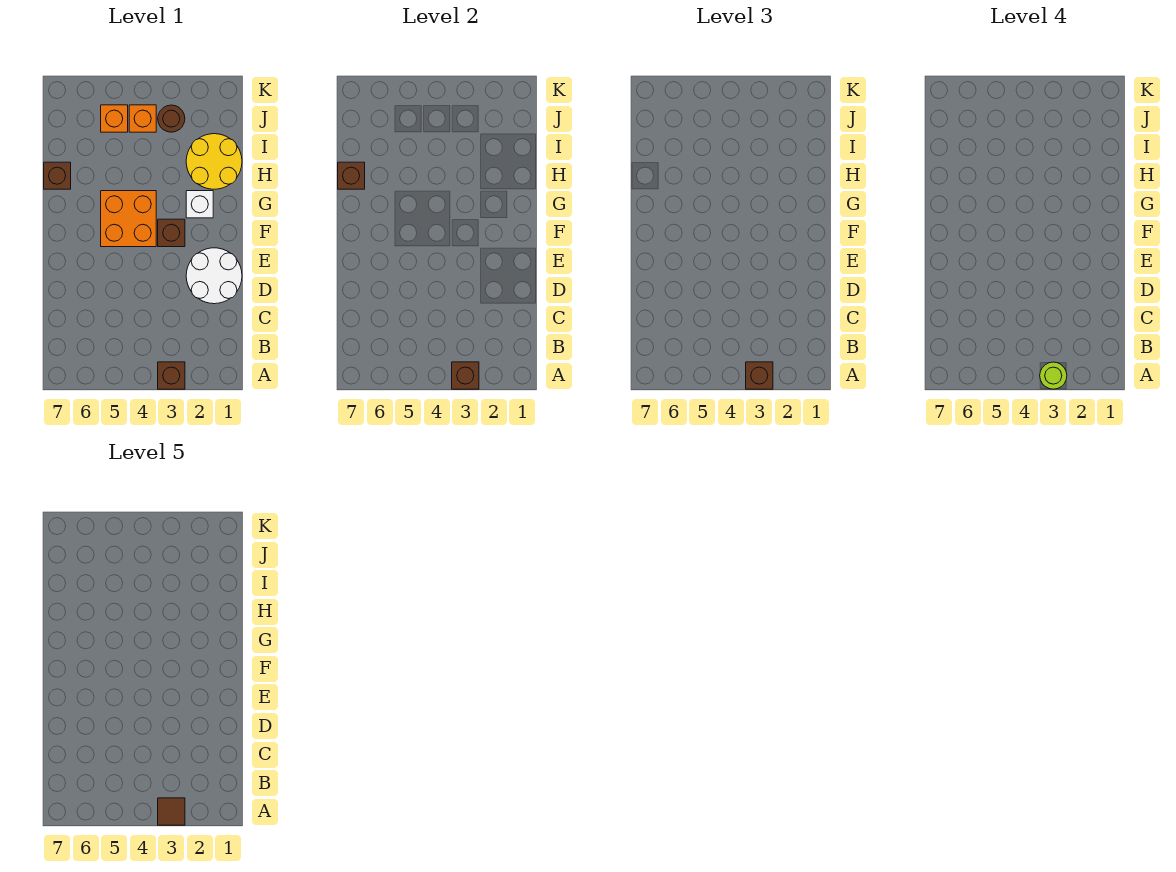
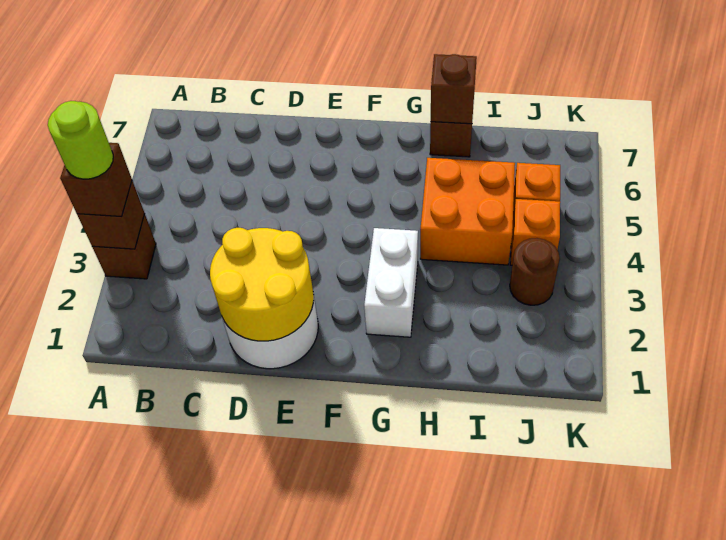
brown tile A3 level 5 -> none
brown brick F3 level 1 -> none
orange brick F4:G5 level 1 -> orange brick H4:I5 level 1
white brick G2 level 1 -> white brick G2:G3 level 1
yellow round brick H1:I2 level 1 -> yellow round brick D1:E2 level 2

